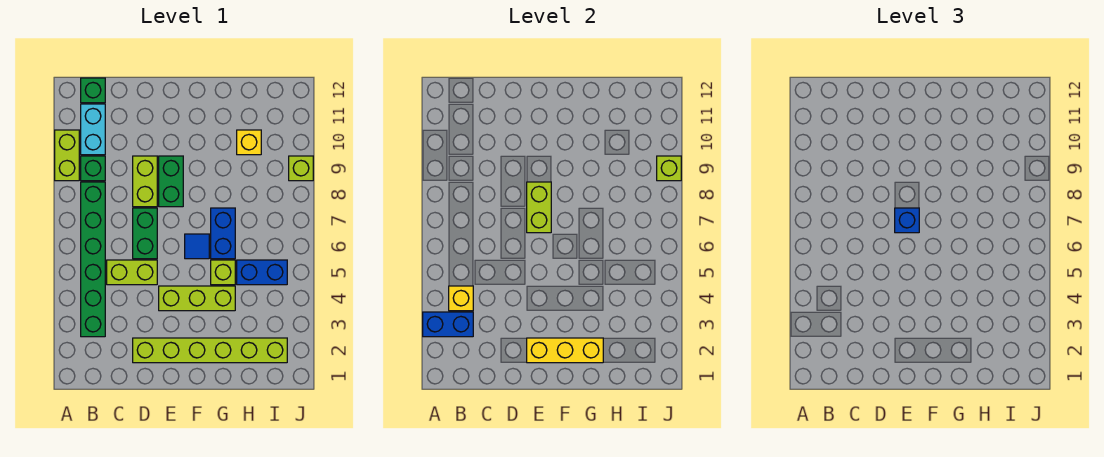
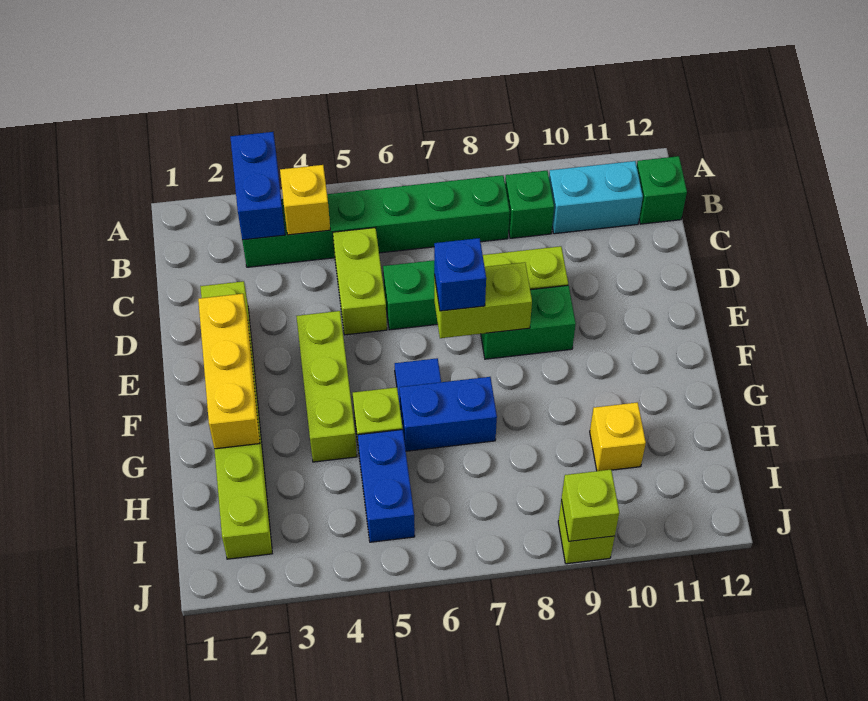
lime brick A9:A10 level 1 -> none

